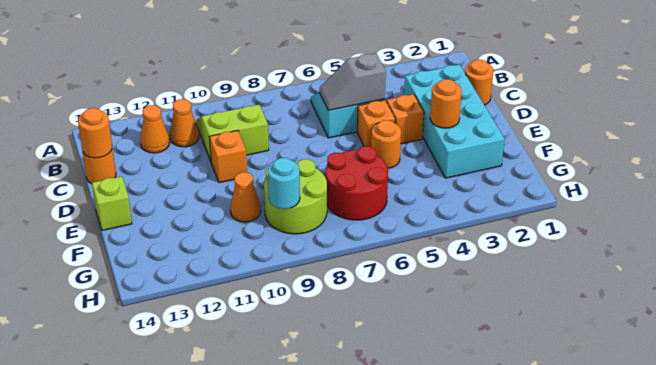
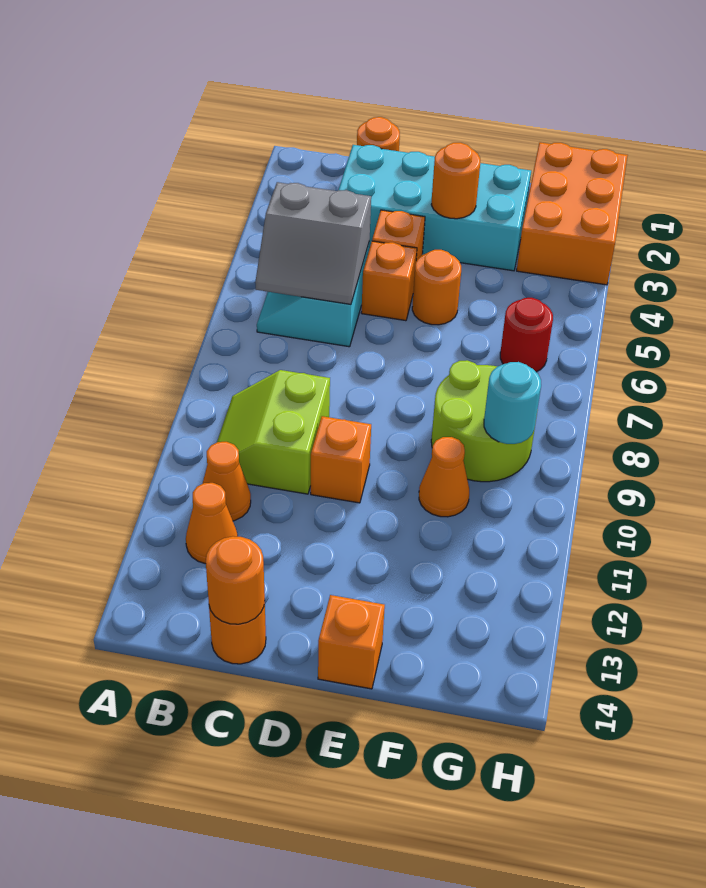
grey slope C5:C6 level 2 top 5 -> grey slope B5:C6 level 2 top 5
lime brick E14 level 1 -> orange brick E14 level 1
red round brick F6:G7 level 1 -> red round brick G6 level 1
none -> orange brick G1:H3 level 1

